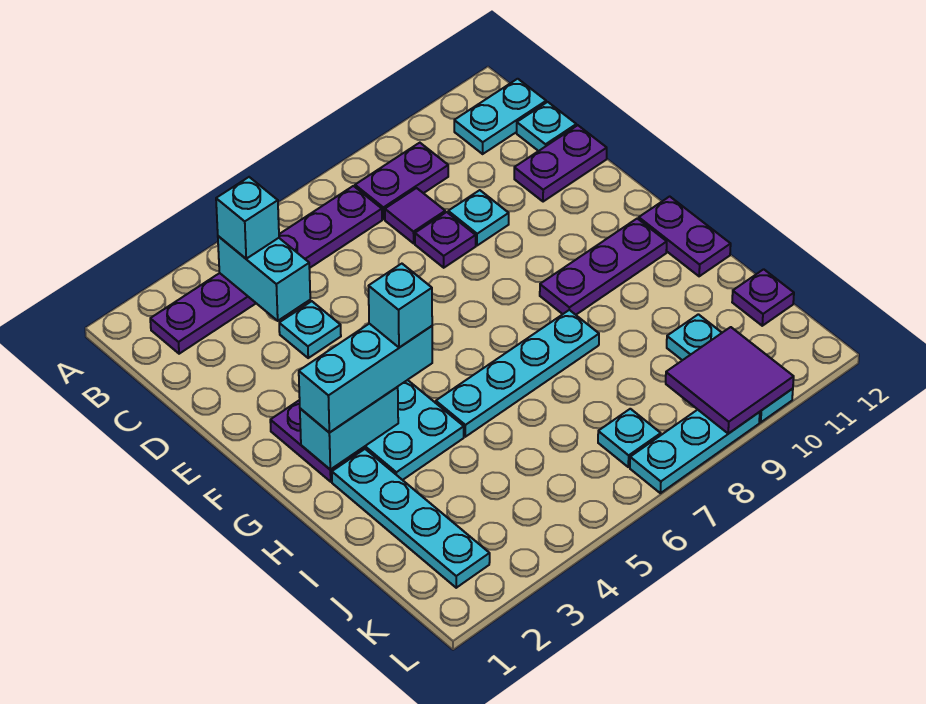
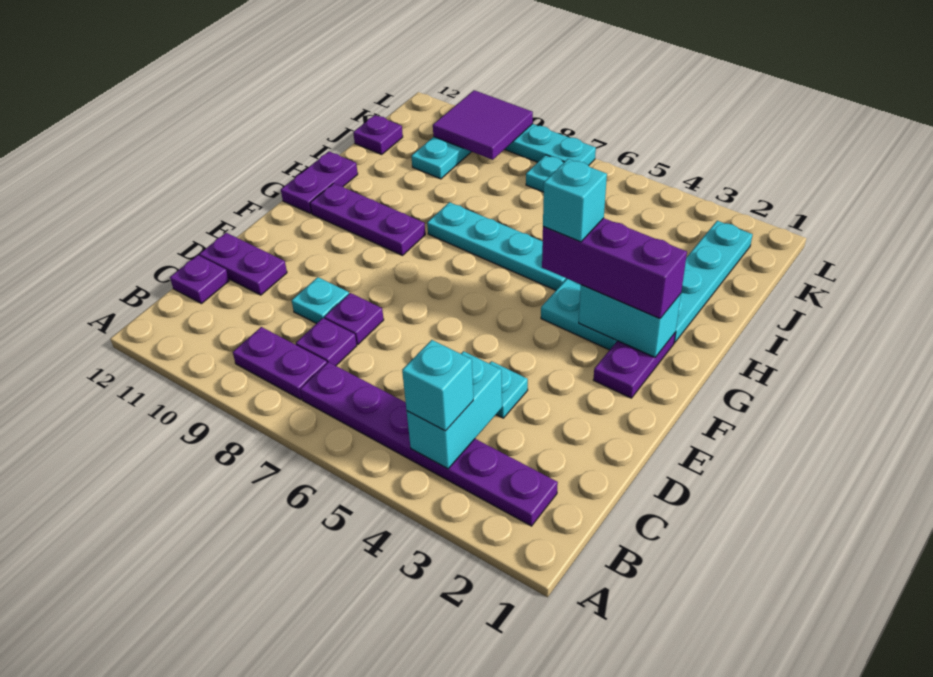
cyan plate B11:B12 level 1 -> none
purple tile C8 level 1 -> purple plate C8 level 1
cyan plate C12 level 1 -> purple plate C12 level 1
cyan brick G2:G4 level 3 -> purple brick G2:G4 level 3

